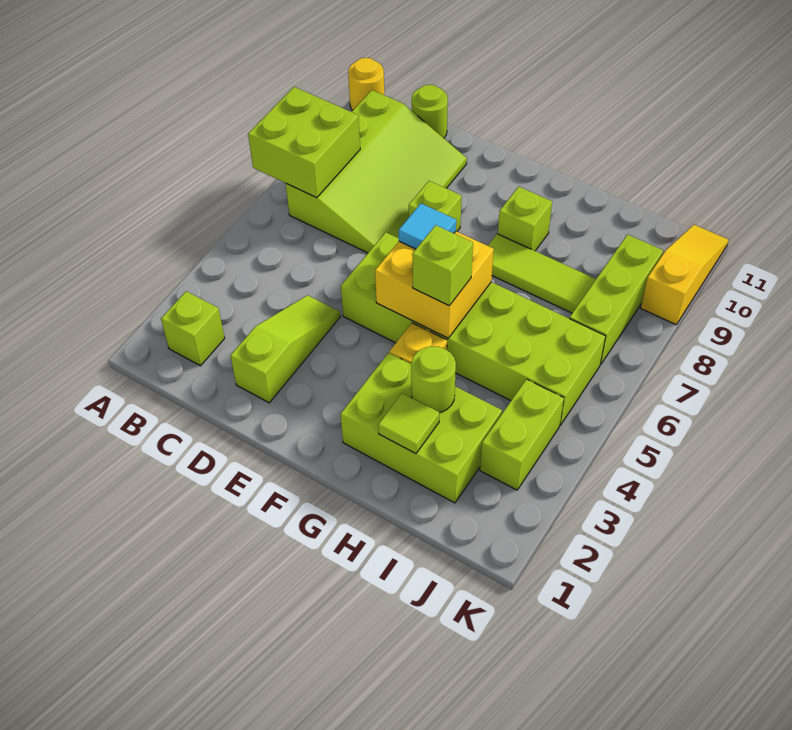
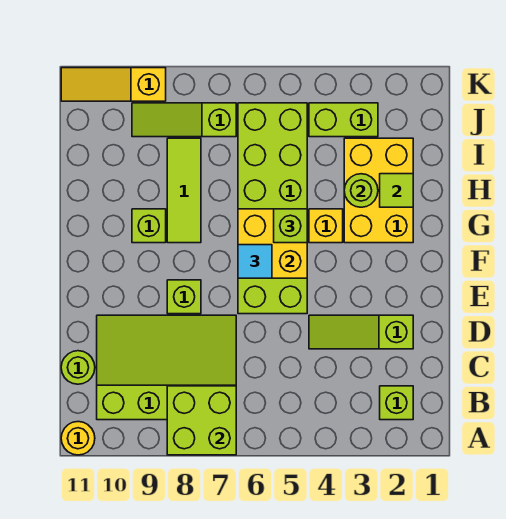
lime brick G2:I3 level 1 -> yellow brick G2:I3 level 1
lime brick J7:J9 level 1 -> lime slope J7:J9 level 1 top 7

